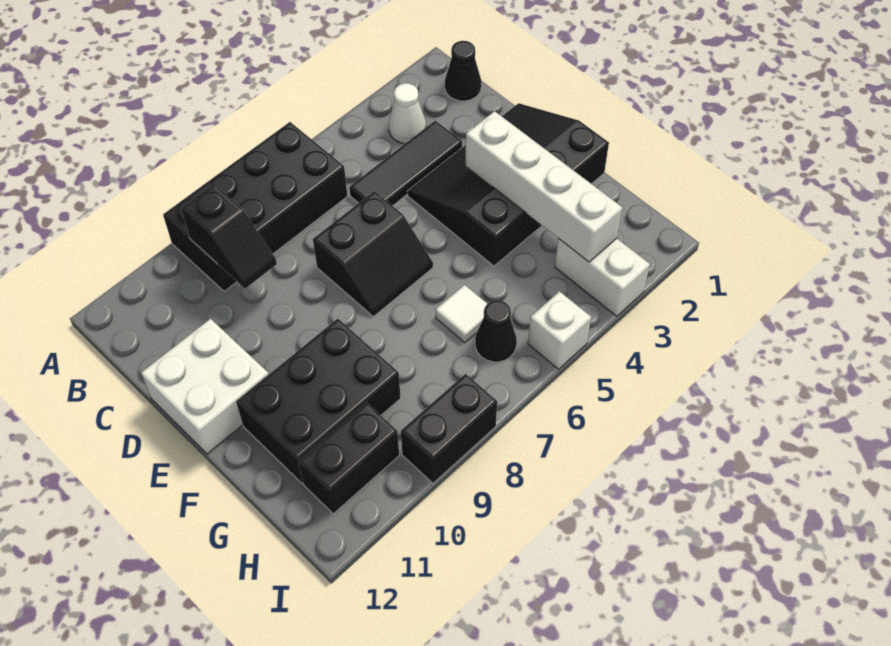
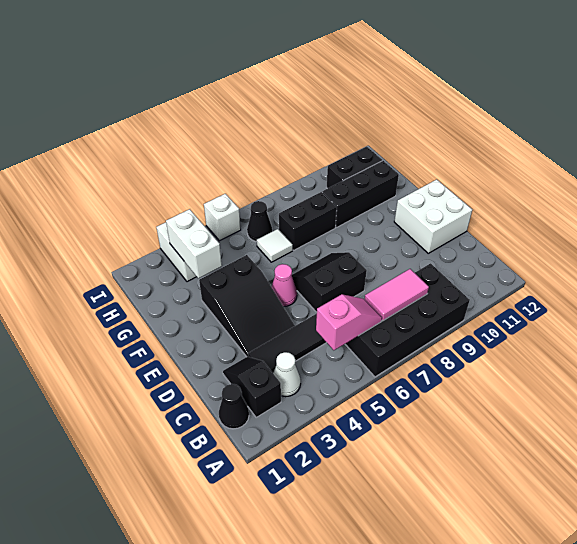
none -> pink slope B5:B6 level 2 top 5
none -> pink tile B7:B8 level 2
black slope B9:C9 level 2 top B -> black slope B2:C2 level 1 top B
black slope D1:F4 level 1 top F -> black slope D3:F4 level 1 top F
white brick E3:H3 level 2 -> white brick G3:H3 level 2
none -> pink cone E5 level 1
black brick F9:G11 level 1 -> black brick G9:G11 level 1
black brick I8:I9 level 1 -> black brick G7:G8 level 1

